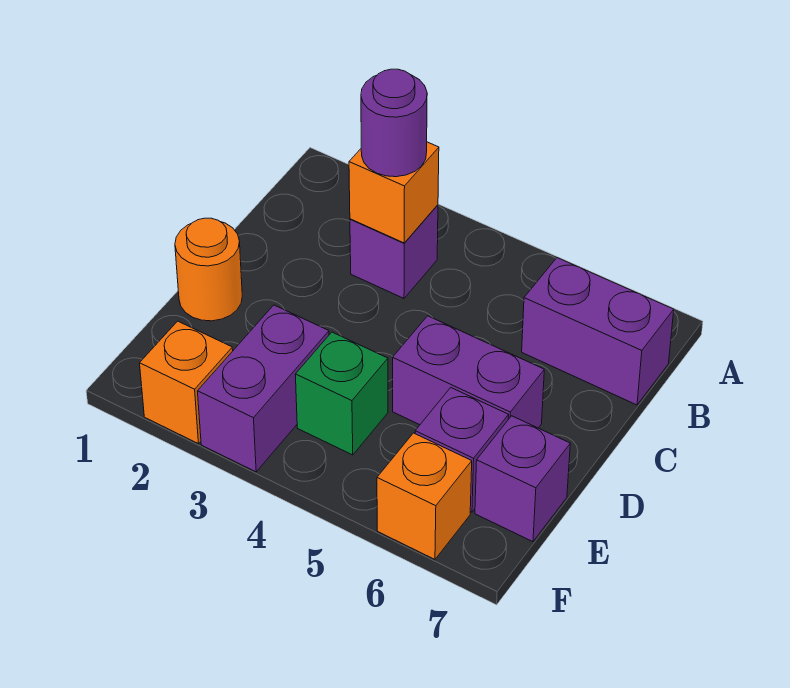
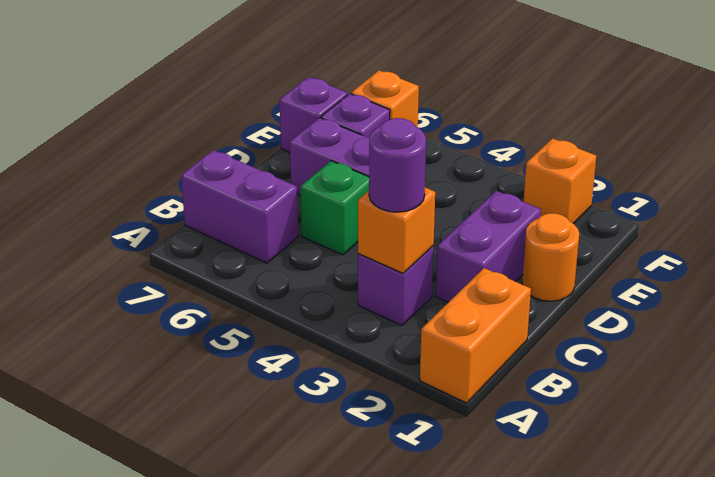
none -> orange brick A1:B1 level 1
purple brick E3:F3 level 1 -> purple brick C2:D2 level 1
green brick E4 level 1 -> green brick C5 level 1

